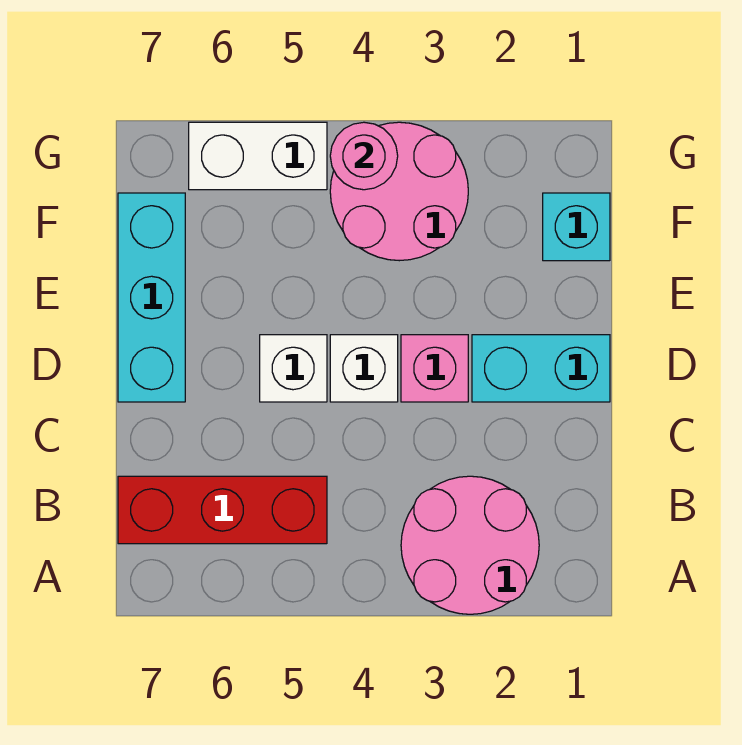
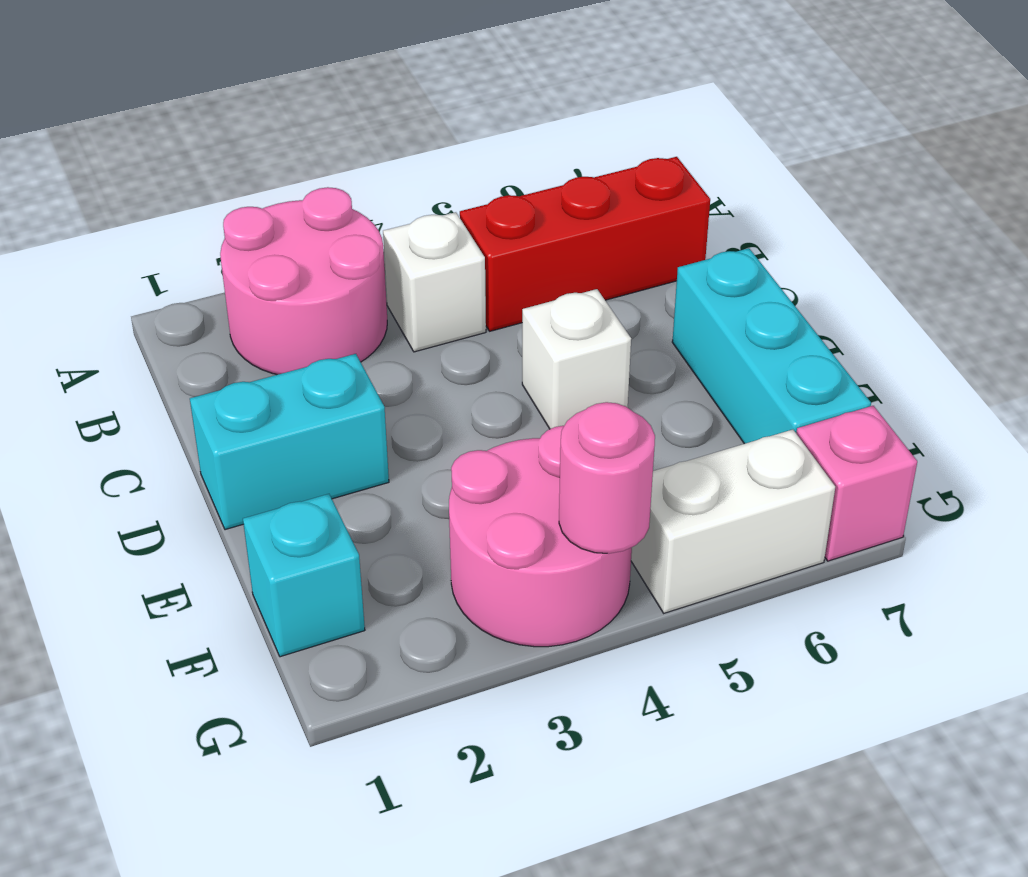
pink brick D3 level 1 -> pink brick G7 level 1
white brick D4 level 1 -> white brick B4 level 1

